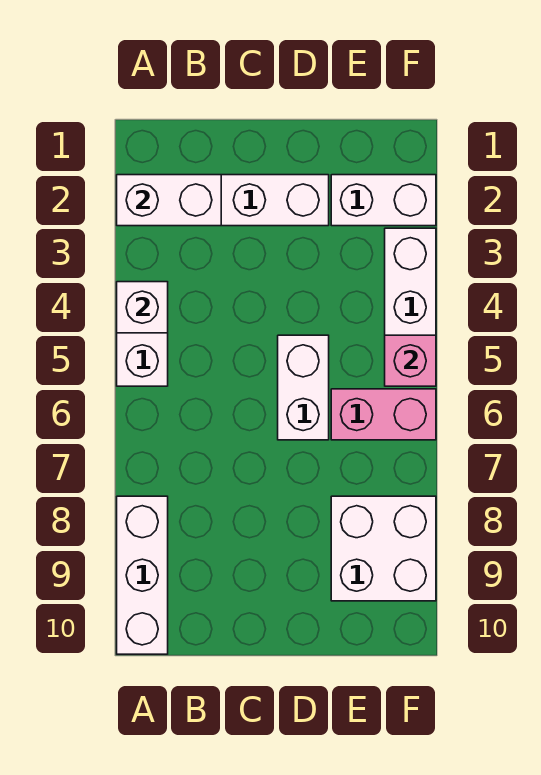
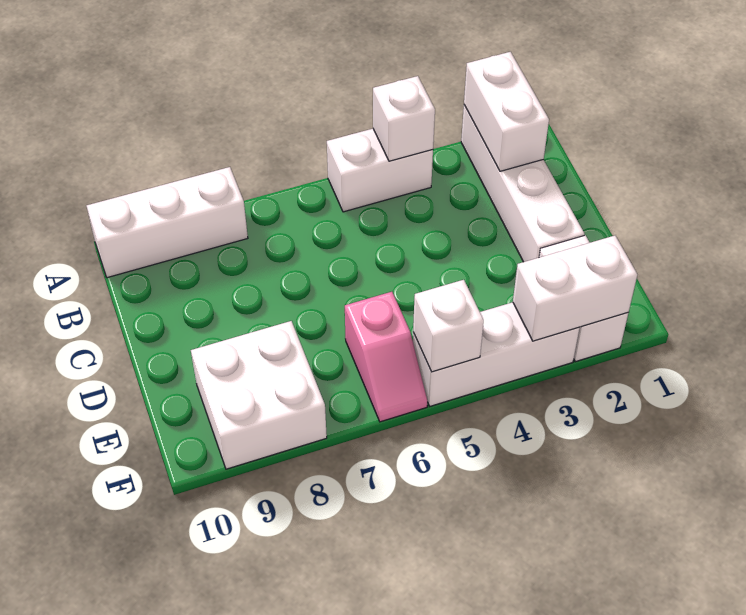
white brick D5:D6 level 1 -> white brick F2:F3 level 2
pink brick E6:F6 level 1 -> pink slope E6:F6 level 1 top E
pink brick F5 level 2 -> white brick F5 level 2

